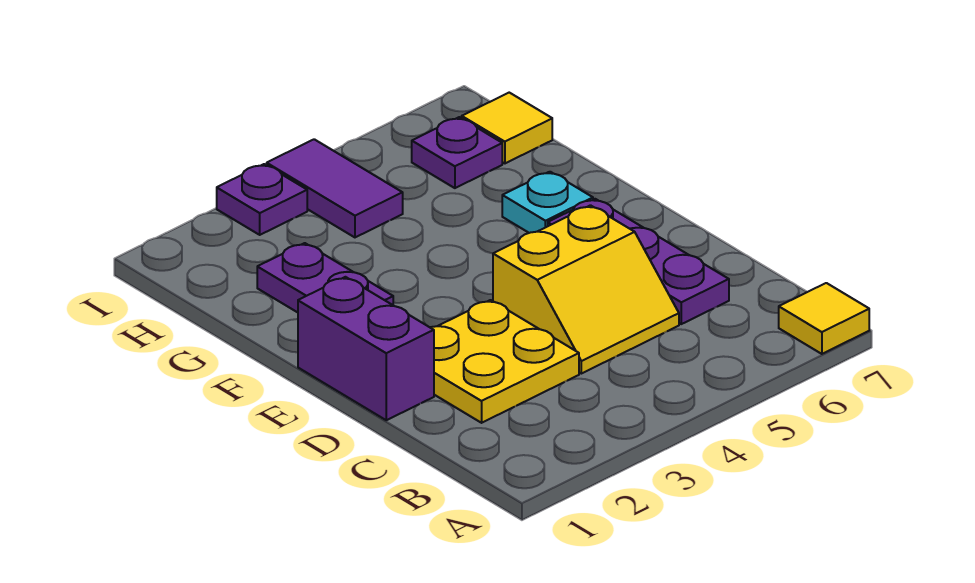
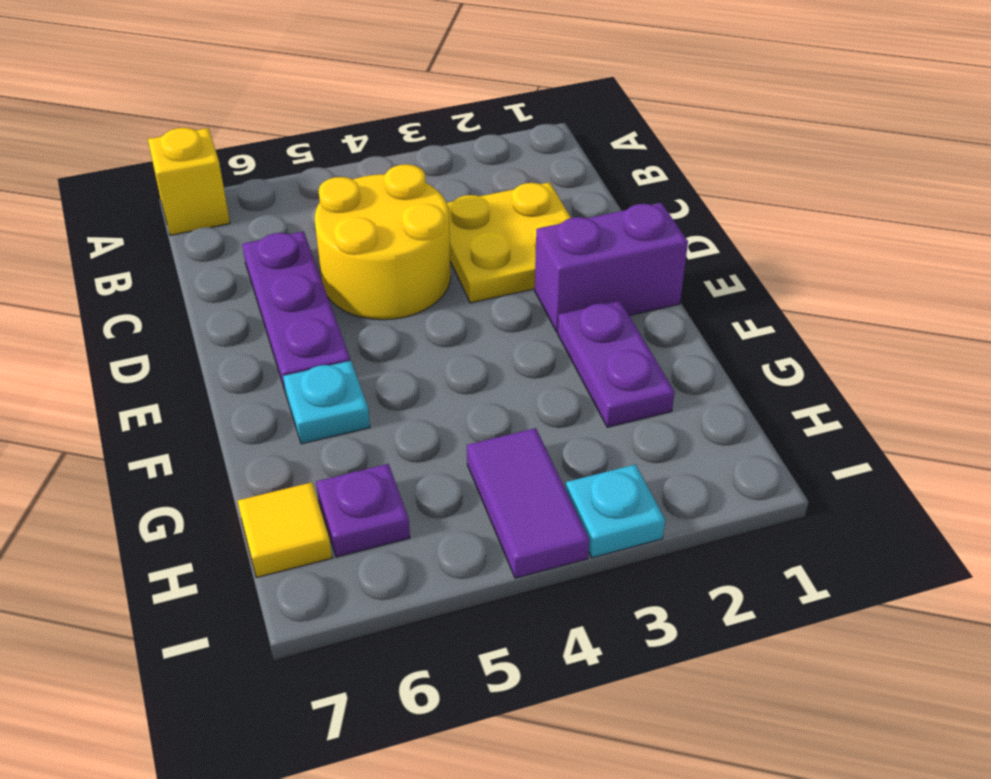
yellow tile A7 level 1 -> yellow brick A7 level 1
yellow slope C4:D5 level 1 top D -> yellow round brick C4:D5 level 1
purple brick D1:E1 level 1 -> purple brick E1:E2 level 1
purple plate I3 level 1 -> cyan plate I3 level 1

